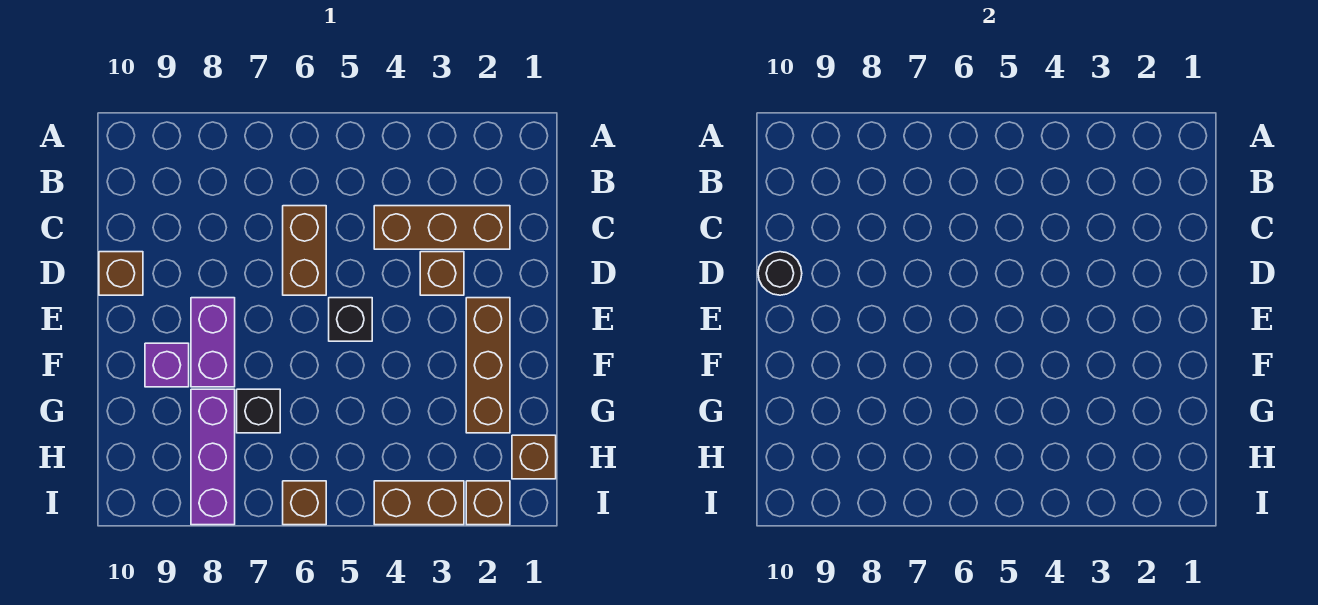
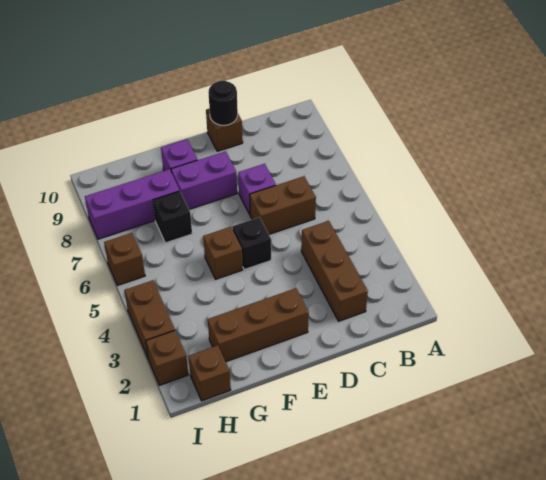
brown brick D3 level 1 -> brown brick F5 level 1
none -> purple brick D7 level 1

